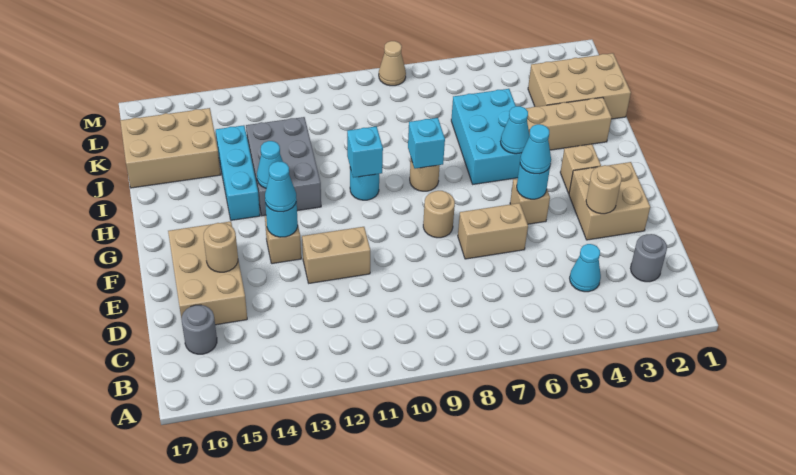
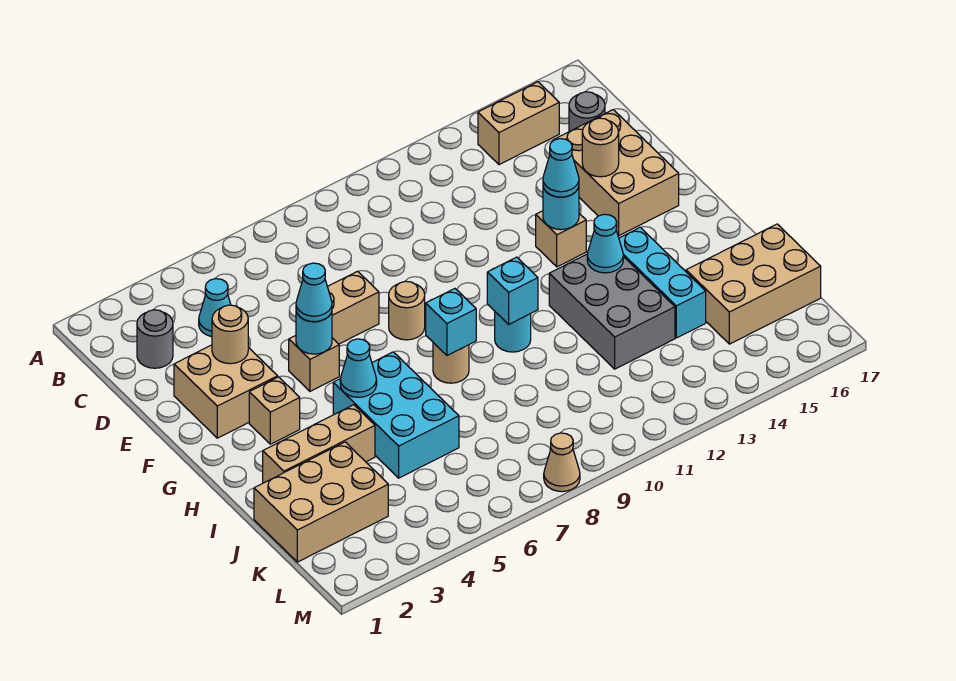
tan brick E11:E12 level 1 -> tan brick B14:B15 level 1

